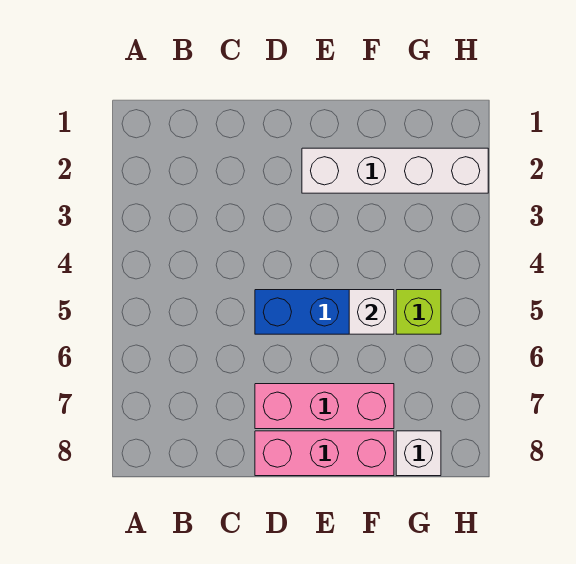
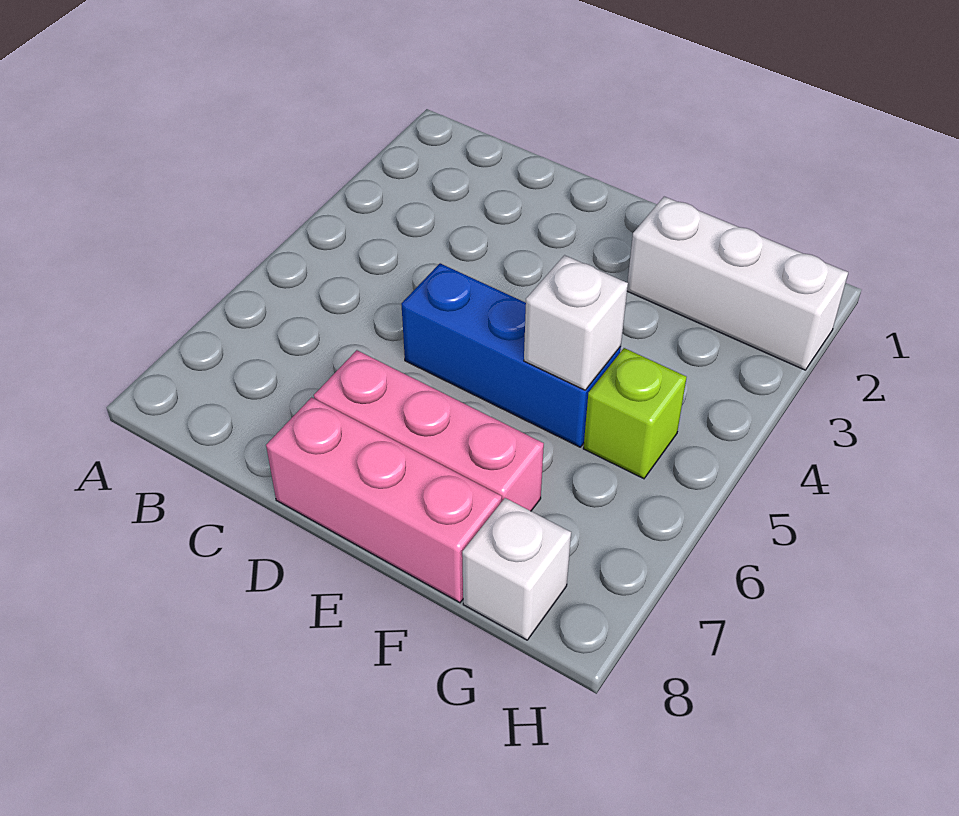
white brick E2:H2 level 1 -> white brick F2:H2 level 1

